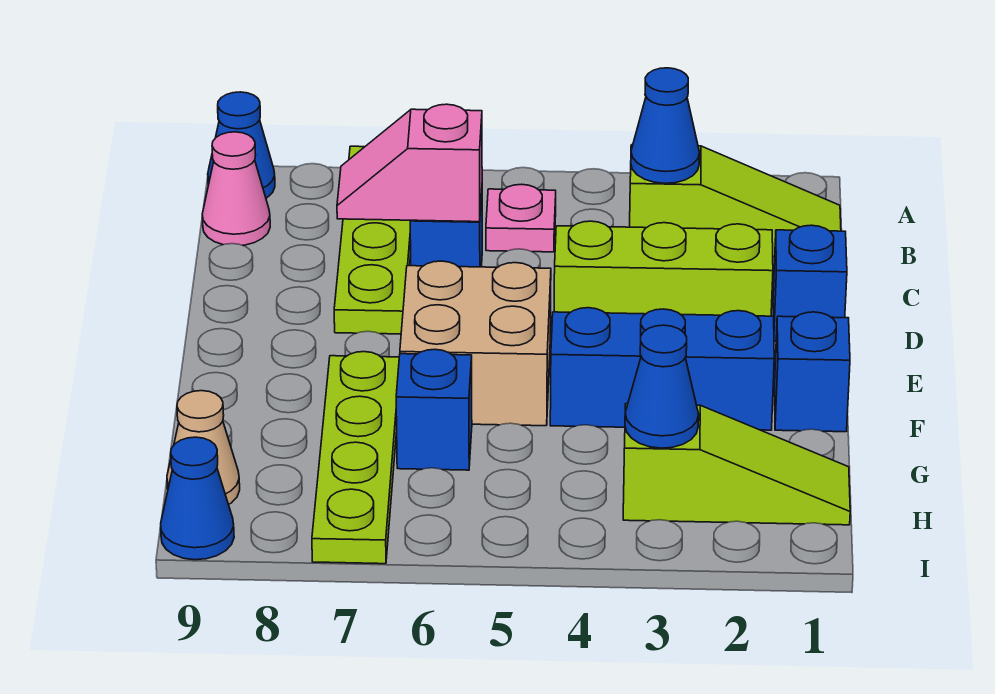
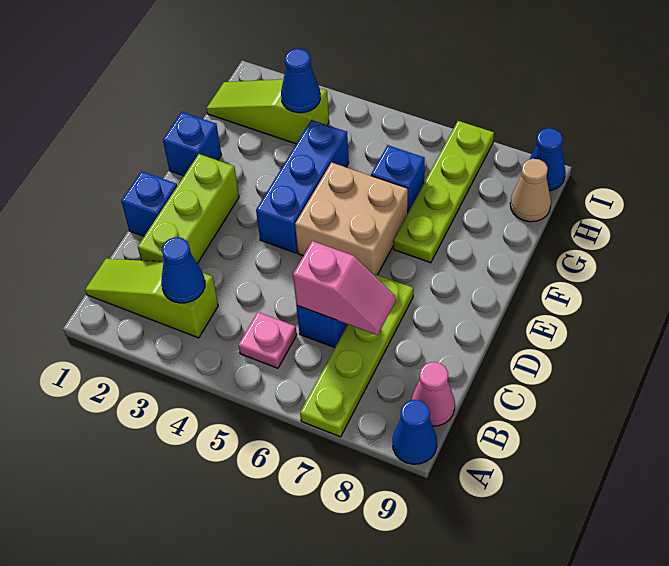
lime brick D2:D4 level 1 -> lime brick C2:E2 level 1
blue brick F2:F4 level 1 -> blue brick E4:G4 level 1

